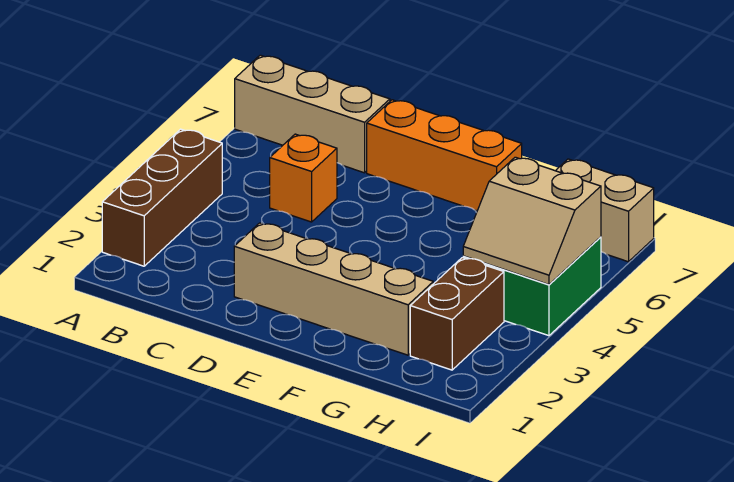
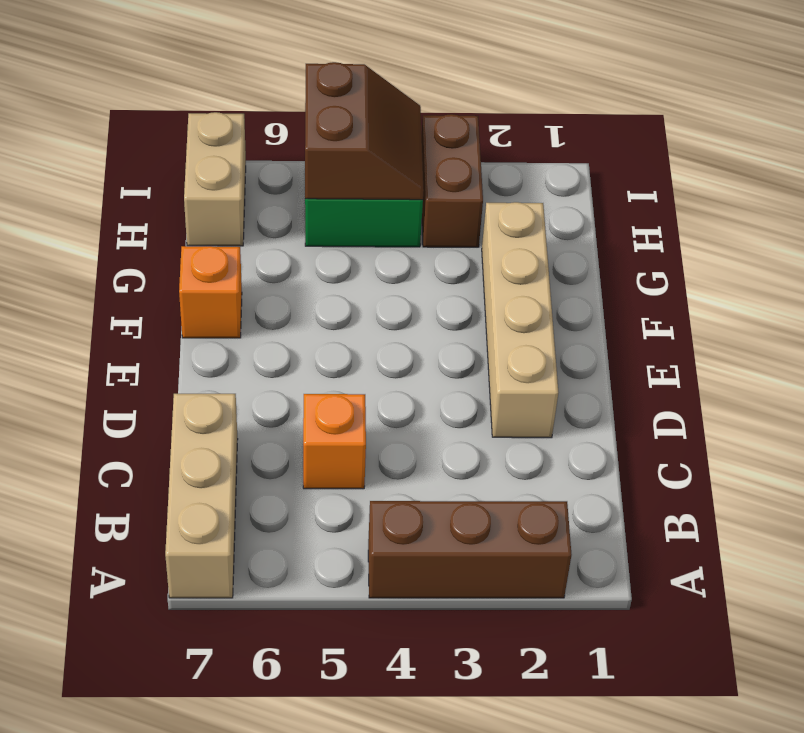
orange brick D7:F7 level 1 -> orange brick F7 level 1
brown brick H2:H3 level 1 -> brown brick H3:I3 level 1
tan slope H4:I5 level 2 top 5 -> brown slope H4:I5 level 2 top 5

